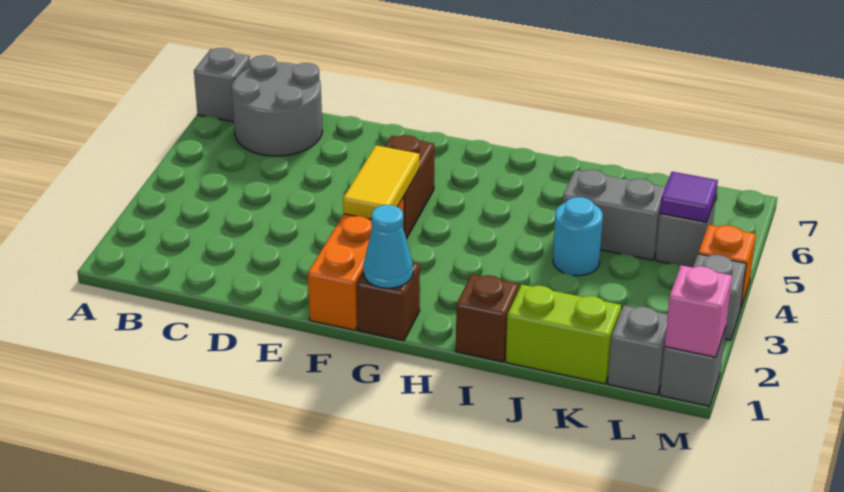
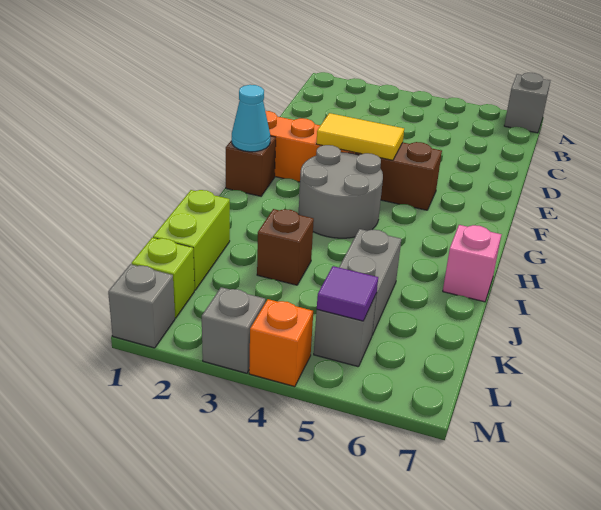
grey round brick B6:C7 level 1 -> grey round brick G3:H4 level 1
brown brick I1 level 1 -> brown brick J3 level 1
cyan round brick J4 level 1 -> none
grey brick L1 level 1 -> lime brick L1 level 1
pink brick M1 level 2 -> pink brick I7 level 1

